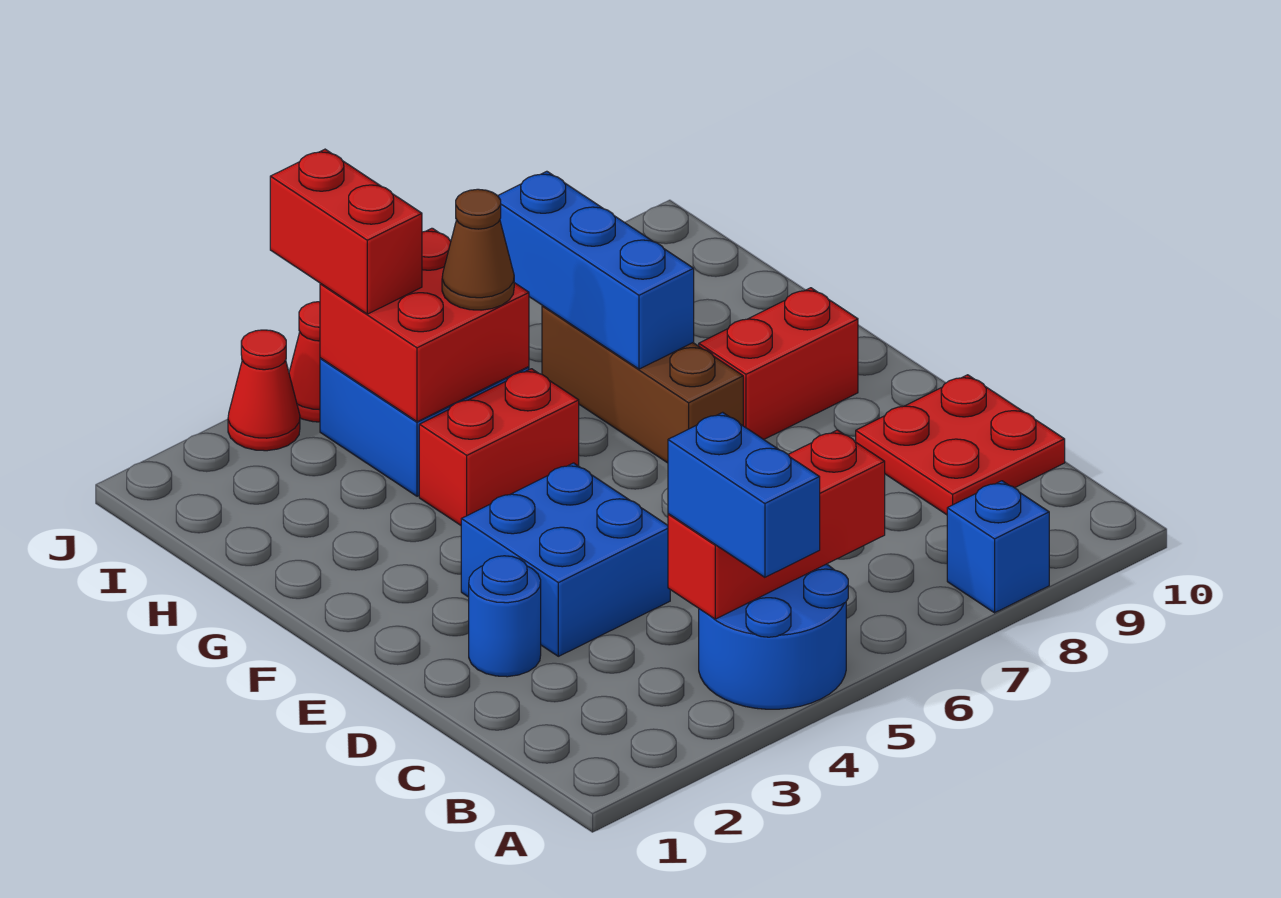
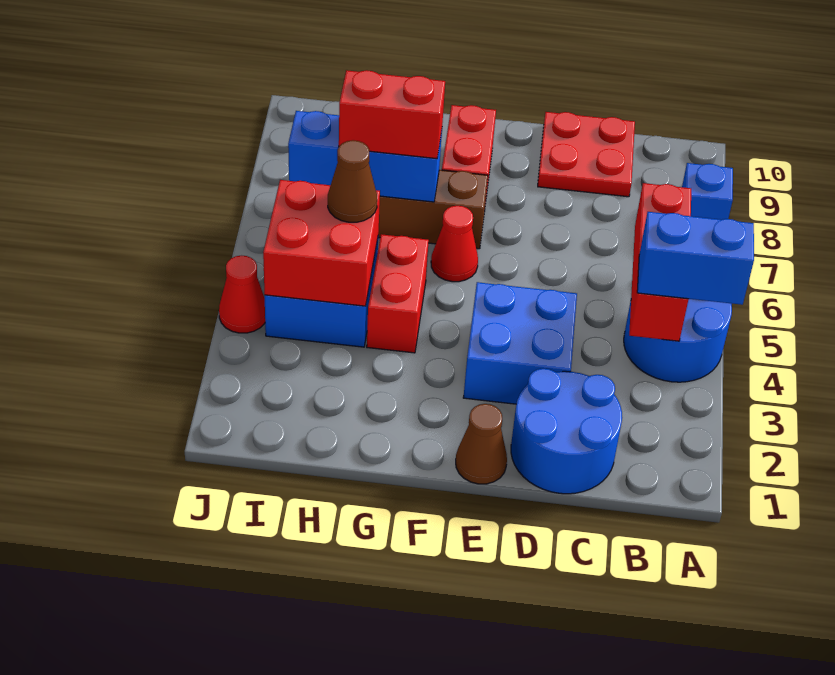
blue round brick D2 level 1 -> blue round brick C1:D2 level 1
none -> brown cone E1 level 1
red brick I4:J4 level 3 -> red brick G7:H7 level 3
red cone J3 level 1 -> red cone F6 level 1

